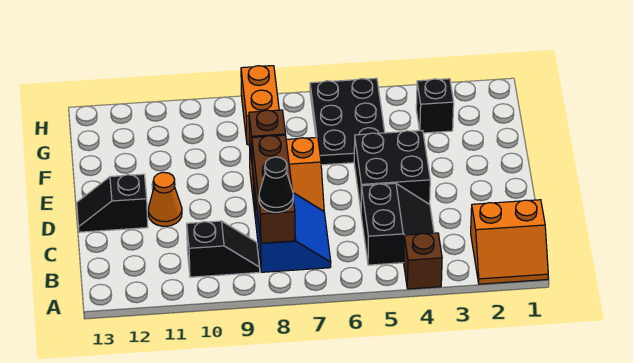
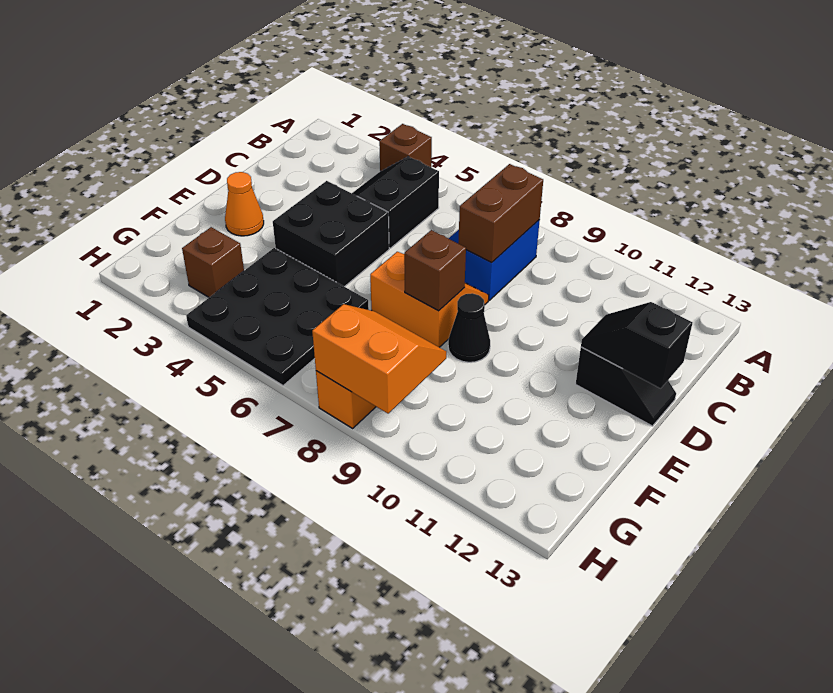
orange slope A1:B2 level 1 top B -> orange slope G8:H9 level 2 top H
brown brick B8:D8 level 2 -> brown brick B8:C8 level 2
black cone B8 level 3 -> black cone E9 level 1
black slope B9:B10 level 1 top 10 -> black slope D12:D13 level 2 top 13
orange cone D11 level 1 -> orange cone E2 level 1
black plate F5:H6 level 1 -> black plate F4:H6 level 1
black brick G3 level 1 -> brown brick G3 level 1

